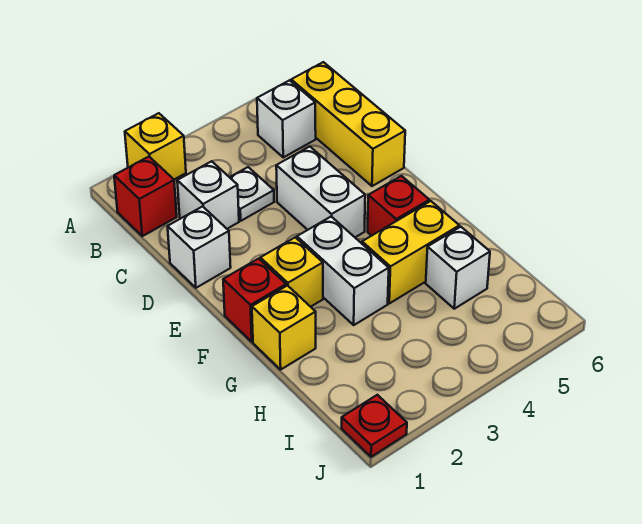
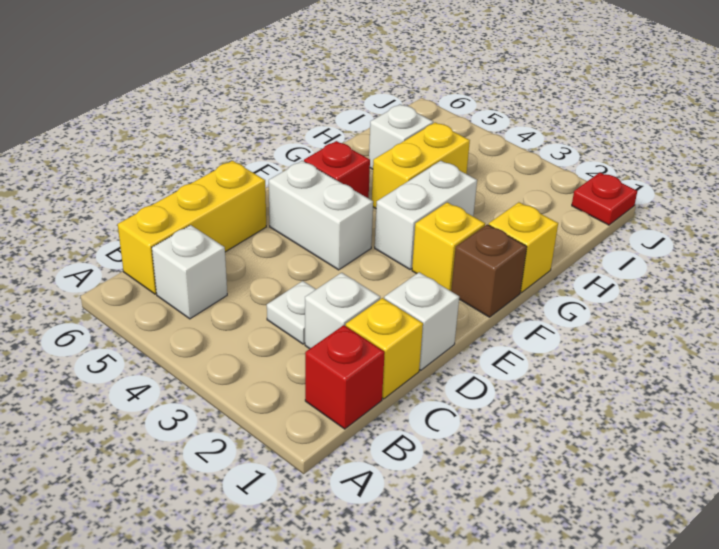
yellow brick A2 level 1 -> yellow brick C1 level 1
white brick D4:E4 level 1 -> white brick E4:E5 level 1
red brick F1 level 1 -> brown brick F1 level 1
yellow brick G4:G5 level 1 -> yellow brick G4:H4 level 1

